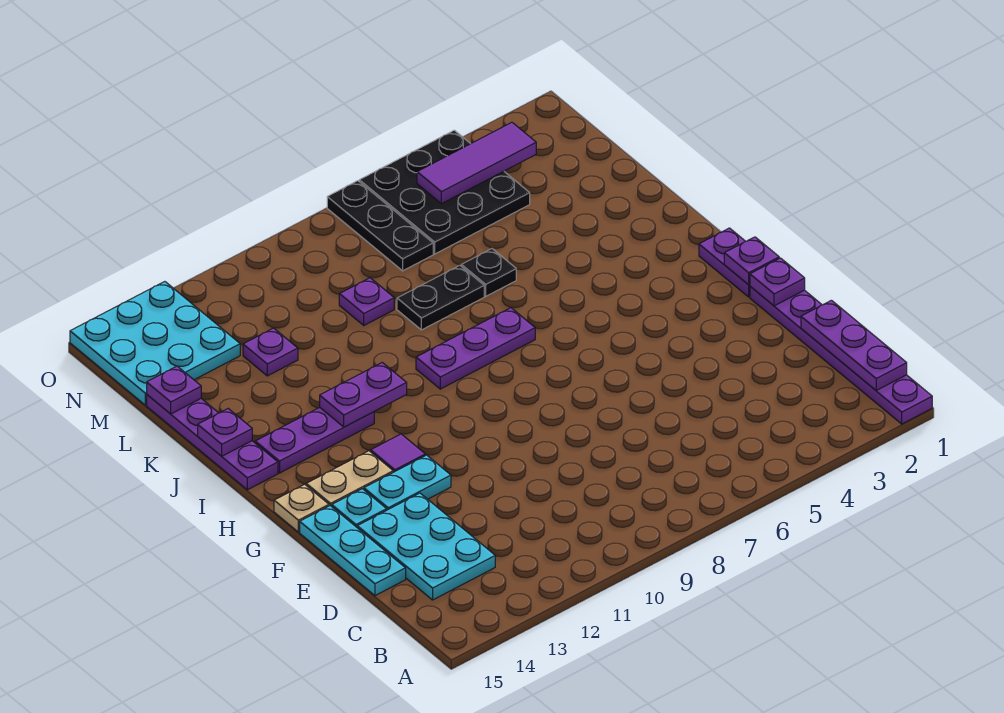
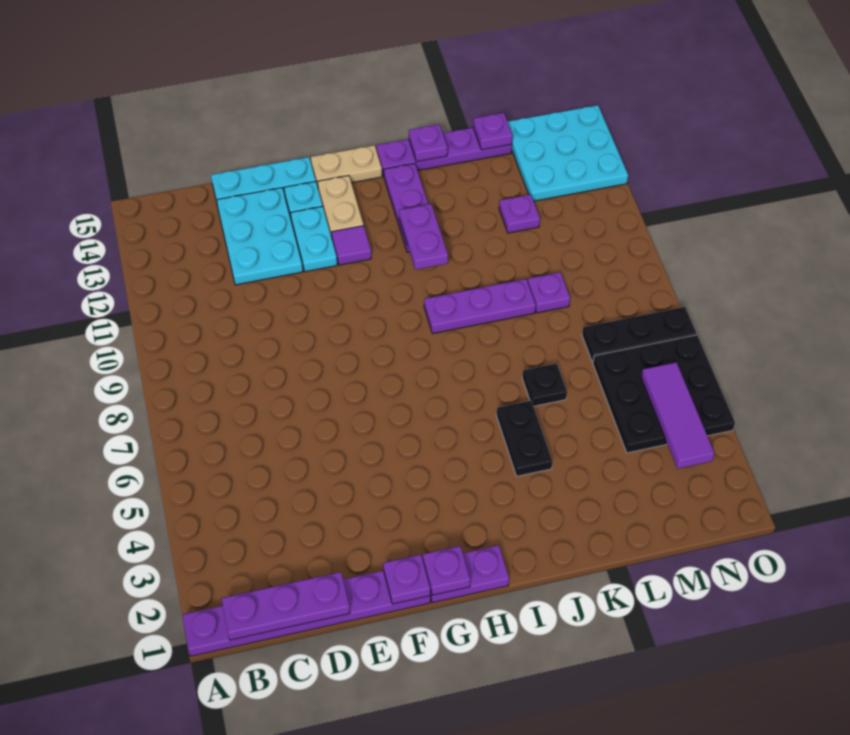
cyan plate C13:E14 level 1 -> cyan plate D12:E14 level 1
tan plate G15 level 1 -> tan plate G15:H15 level 1
purple plate I7:I9 level 1 -> purple plate I9:K9 level 1
black plate K7:K8 level 1 -> black plate J4:J5 level 1

